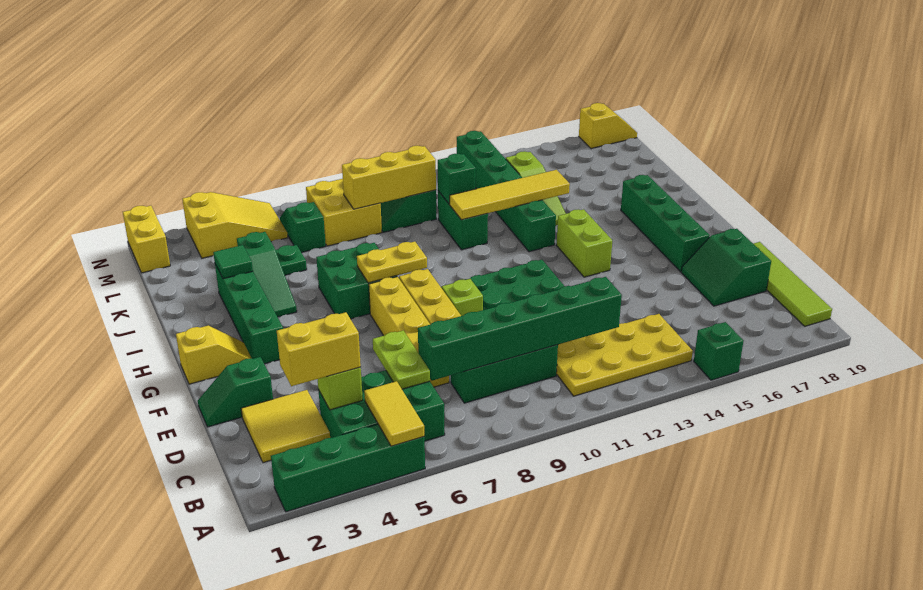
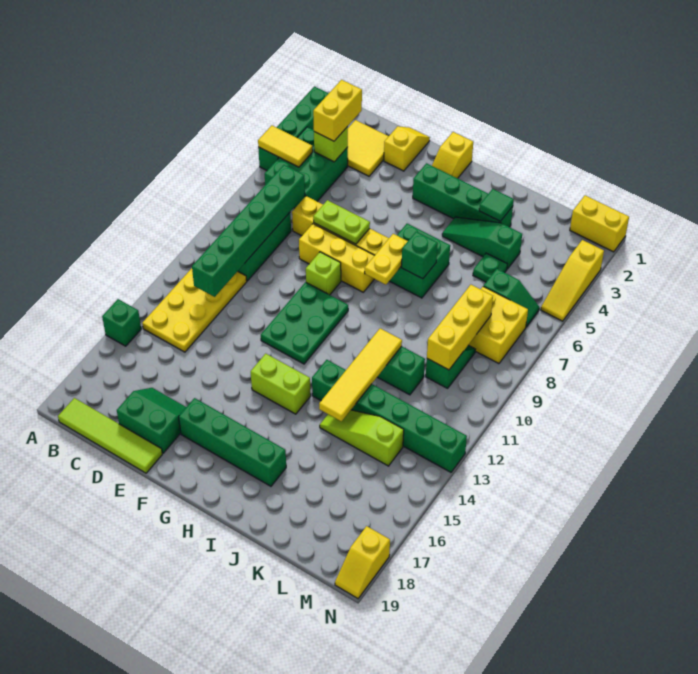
lime plate C6:D6 level 2 -> lime plate E7:F7 level 2
green slope E1:E2 level 1 top 2 -> yellow slope E1:E2 level 1 top 2
green brick K11 level 2 -> green brick I7 level 2
yellow slope M3:N5 level 1 top 3 -> yellow slope N3:N5 level 1 top 3

